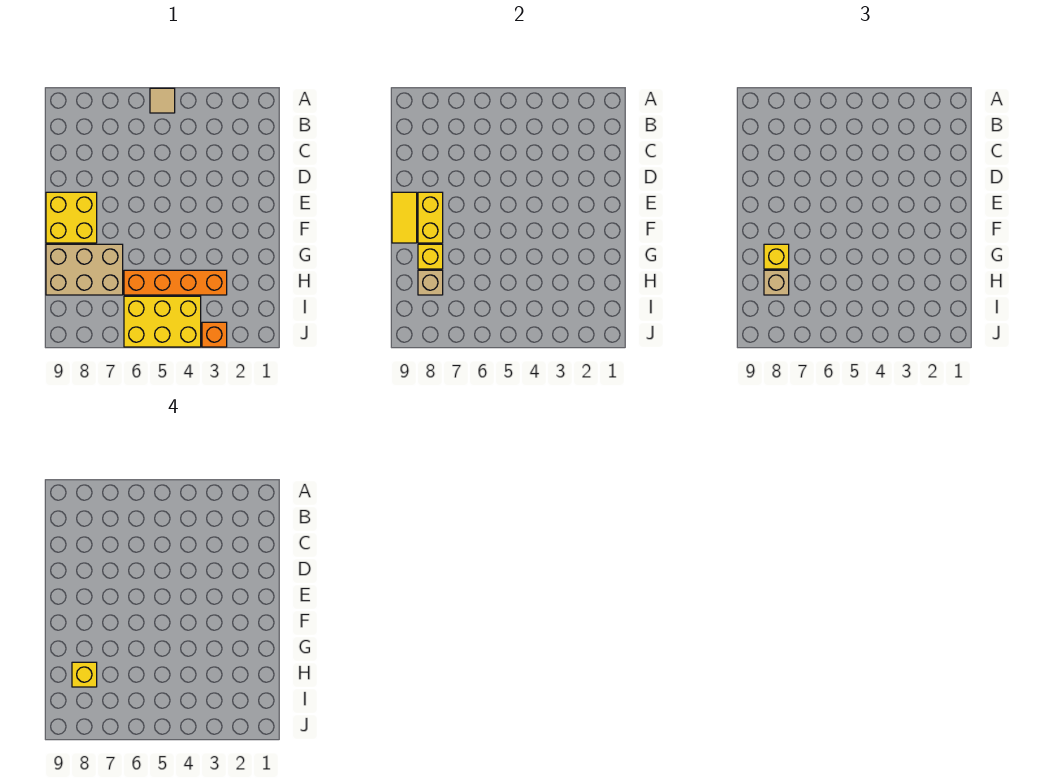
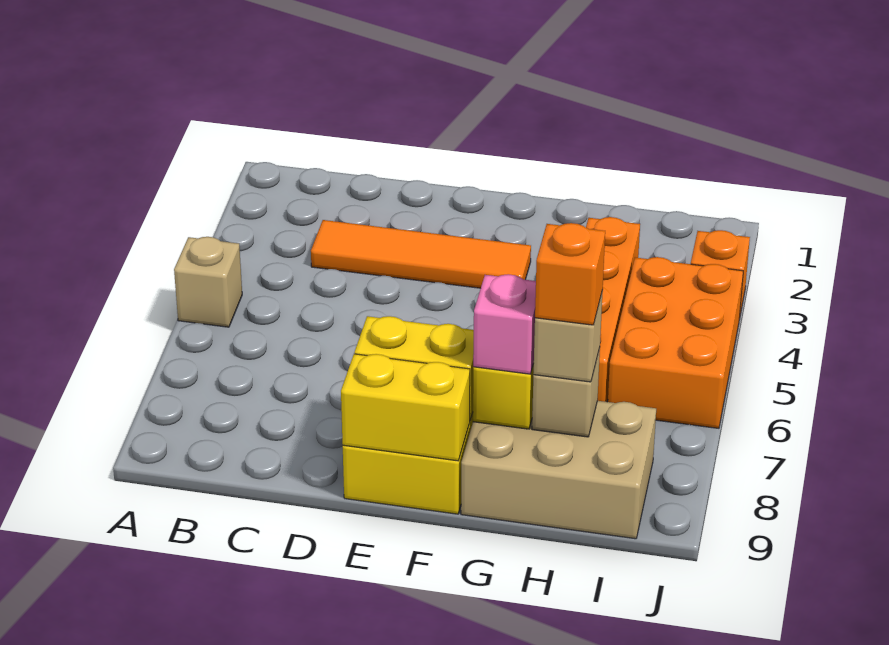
tan tile A5 level 1 -> tan brick A5 level 1
none -> orange tile C3:F3 level 1
yellow tile E9:F9 level 2 -> yellow brick E9:F9 level 2
tan brick G7:H9 level 1 -> tan brick G8:I9 level 1
yellow brick G8 level 3 -> pink brick G8 level 3
yellow brick H8 level 4 -> orange brick H8 level 4
yellow brick I4:J6 level 1 -> orange brick I4:J6 level 1

